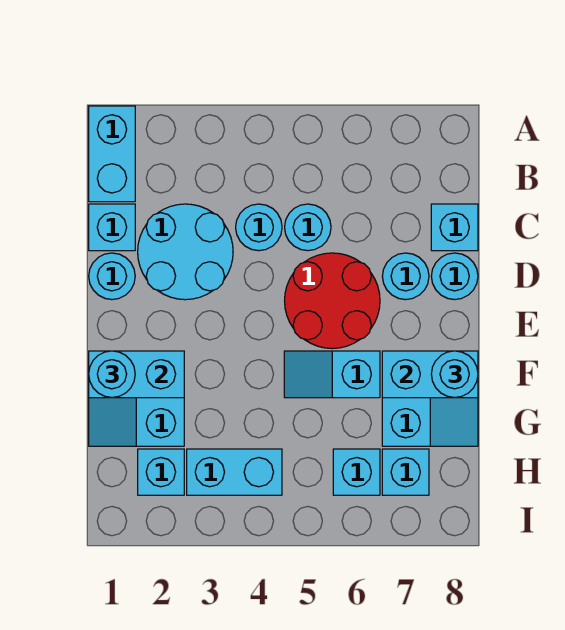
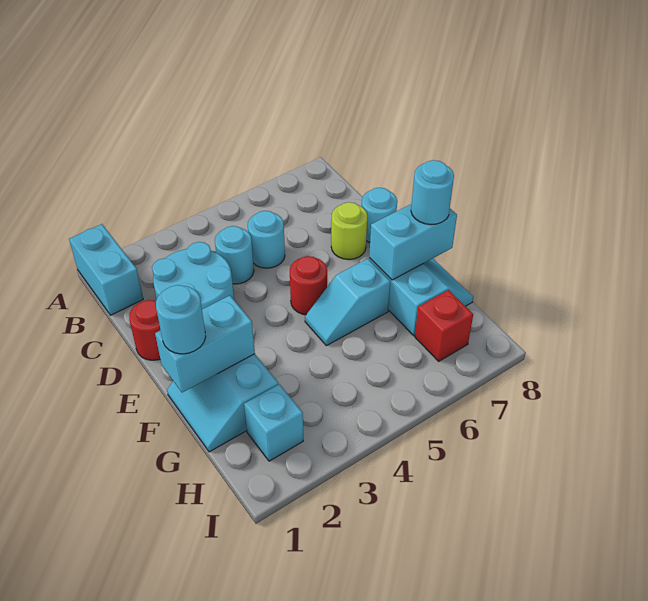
cyan brick C1 level 1 -> none
cyan brick C8 level 1 -> none
cyan round brick D1 level 1 -> red round brick D1 level 1
red round brick D5:E6 level 1 -> red round brick E5 level 1
cyan round brick D7 level 1 -> lime round brick D7 level 1
cyan brick H3:H4 level 1 -> none
cyan brick H6 level 1 -> none
cyan brick H7 level 1 -> red brick H7 level 1

